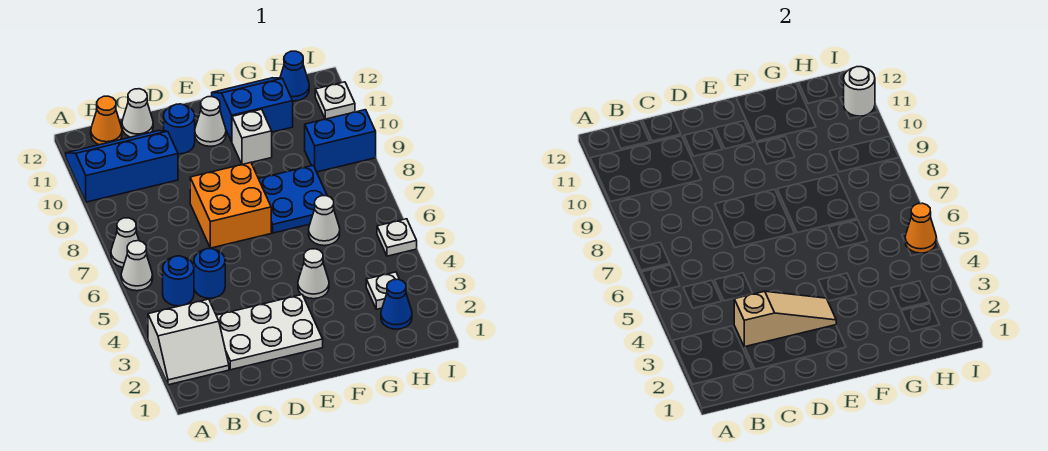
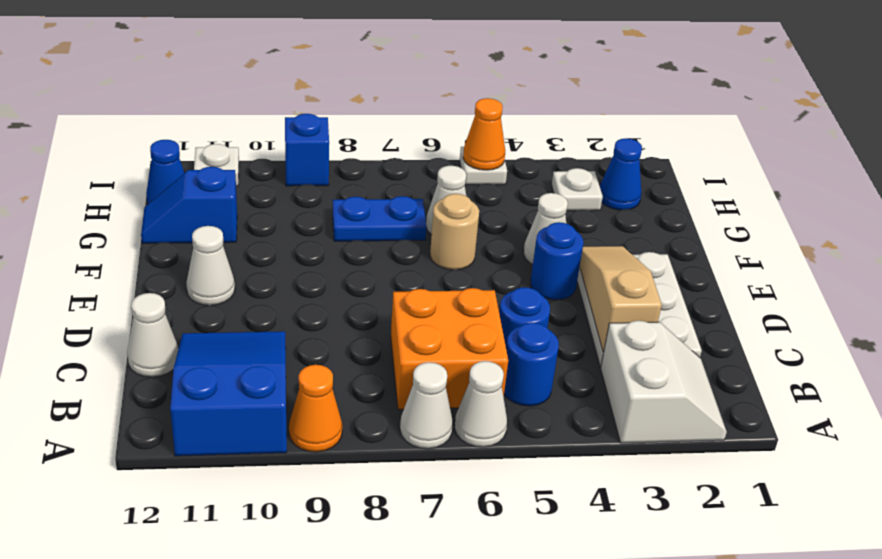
blue slope A10:C11 level 1 top 10 -> blue slope A10:C11 level 1 top A
orange cone B12 level 1 -> orange cone A9 level 1
orange brick D7:E8 level 1 -> orange brick B6:C7 level 1
blue round brick D11 level 1 -> blue round brick E4 level 1
none -> tan round brick F6 level 1
blue plate F7:G8 level 1 -> blue plate G7:G8 level 1
white brick F10 level 1 -> none
blue slope F11:G12 level 1 top 11 -> blue slope G11:G12 level 1 top 11
blue brick H9:I9 level 1 -> blue brick I9 level 1
white round brick I11 level 2 -> none

